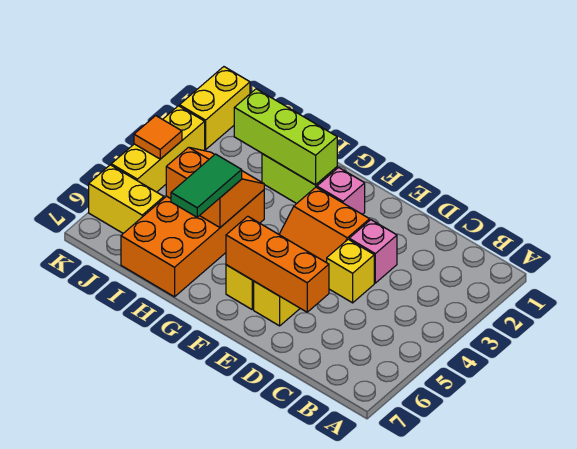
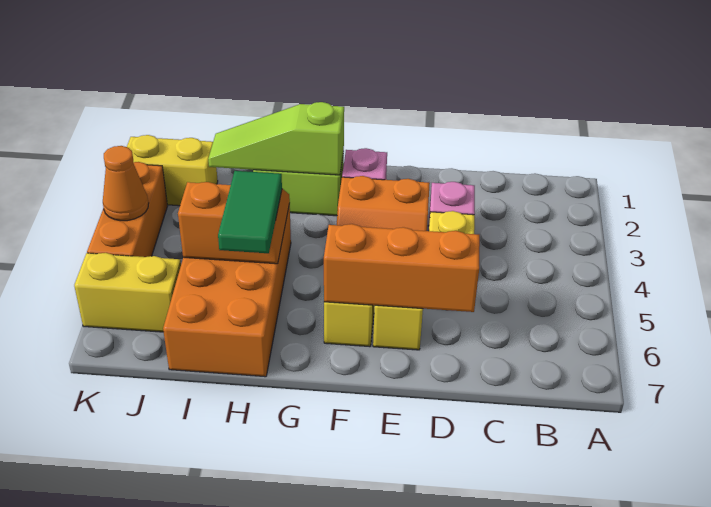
lime brick G2:I2 level 2 -> lime slope G2:I2 level 2 top G
yellow brick K1:K2 level 1 -> yellow brick J2:K2 level 1
yellow brick K3:K5 level 1 -> orange brick K3:K5 level 1
orange tile K4 level 2 -> orange cone K4 level 2

